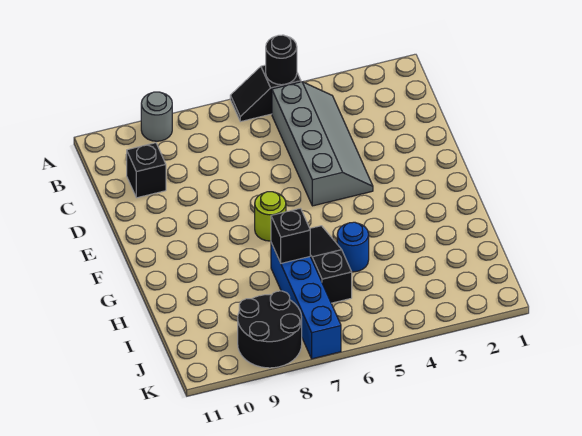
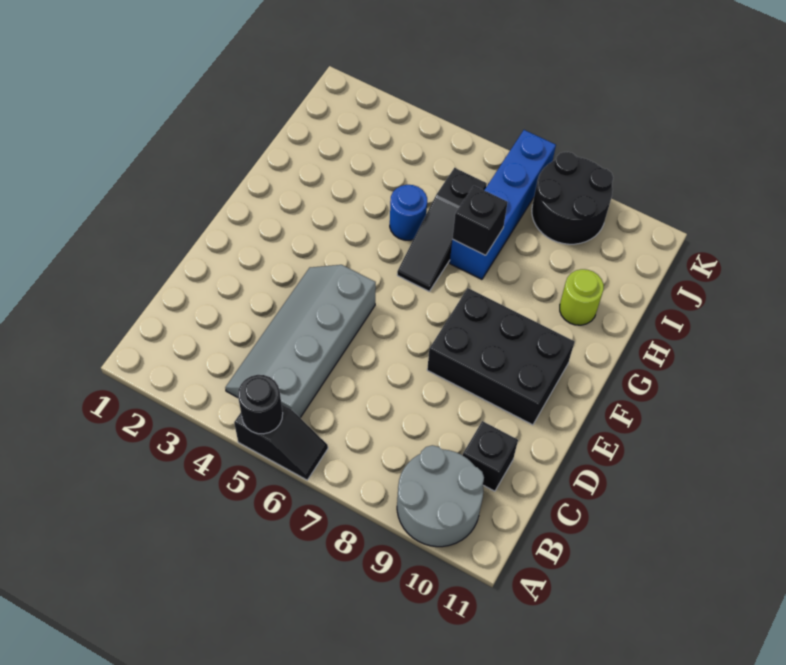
grey round brick A9 level 1 -> grey round brick A9:B10 level 1
none -> black brick E8:F10 level 1
lime round brick F7 level 1 -> lime round brick H10 level 1

